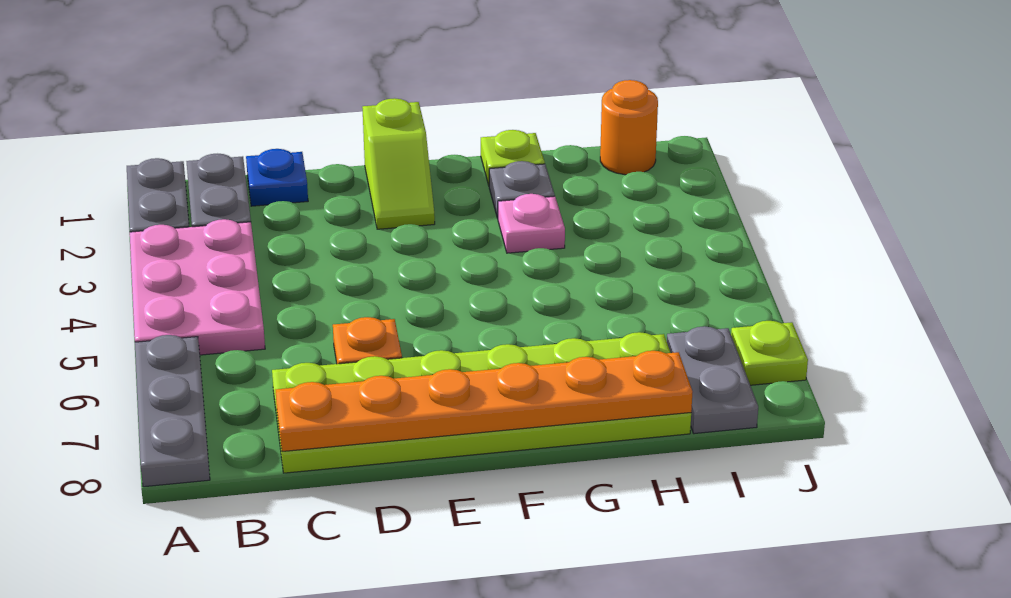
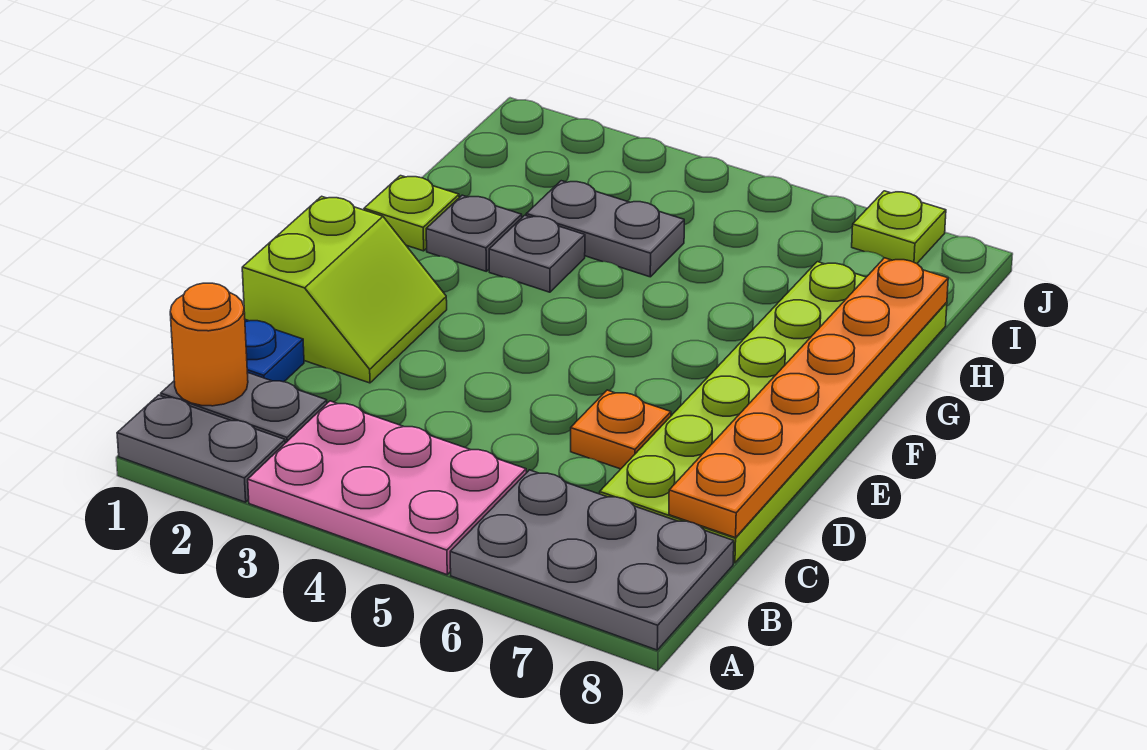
grey plate A6:A8 level 1 -> grey plate A6:B8 level 1
lime slope E1:E2 level 1 top 1 -> lime slope D1:E2 level 1 top 1
pink plate G3 level 1 -> grey plate G3 level 1
orange round brick I1 level 1 -> orange round brick B1 level 2
grey plate I7:I8 level 1 -> grey plate H3:H4 level 1

